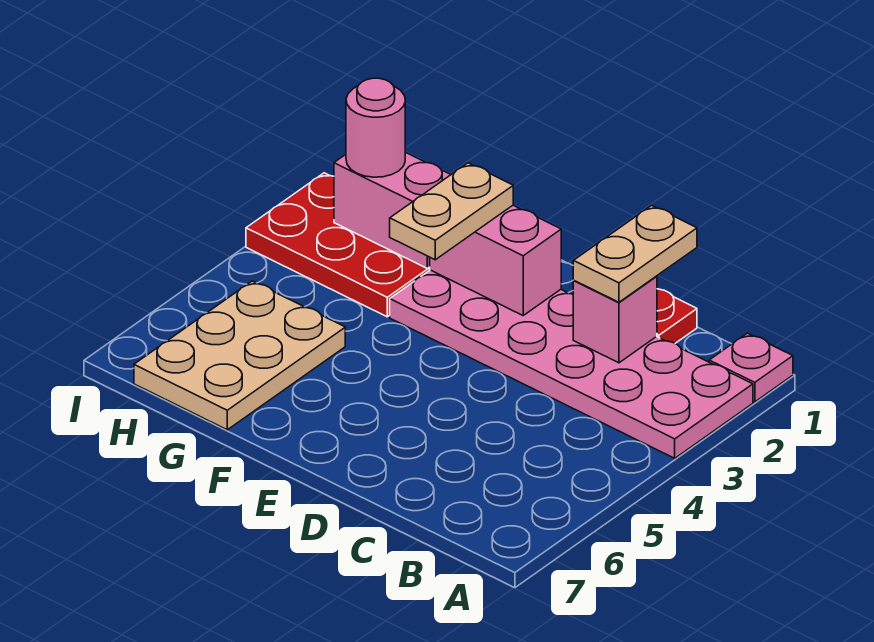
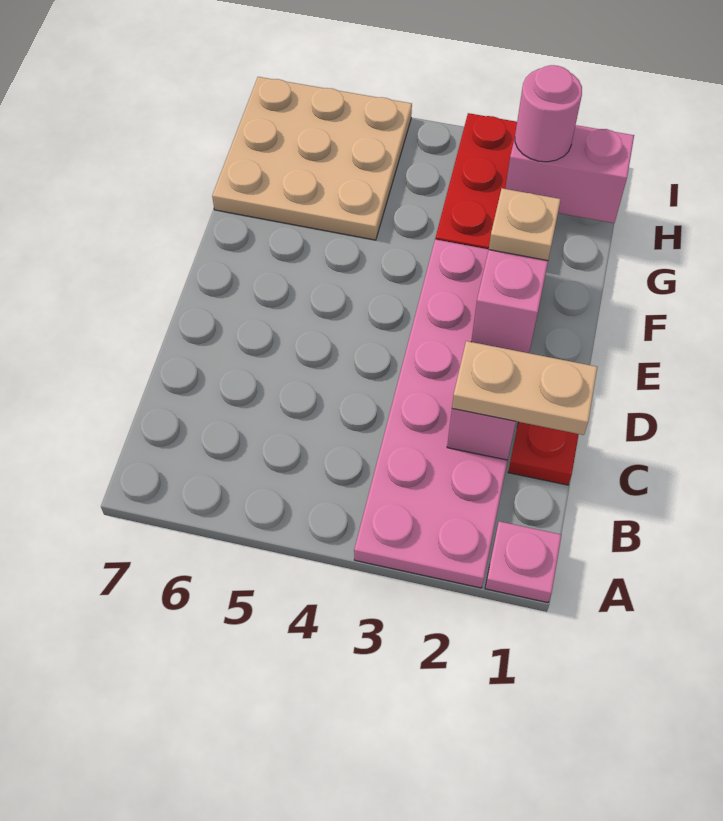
tan plate F2:F3 level 3 -> tan plate F2 level 3
pink brick G2:H2 level 2 -> pink brick H1:H2 level 2
tan plate G5:H7 level 1 -> tan plate G5:I7 level 1

